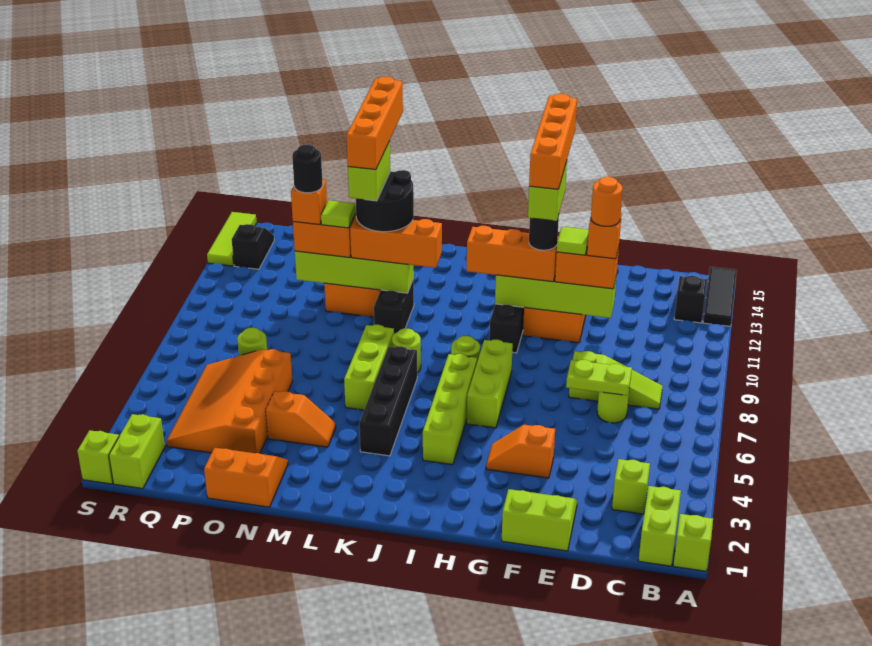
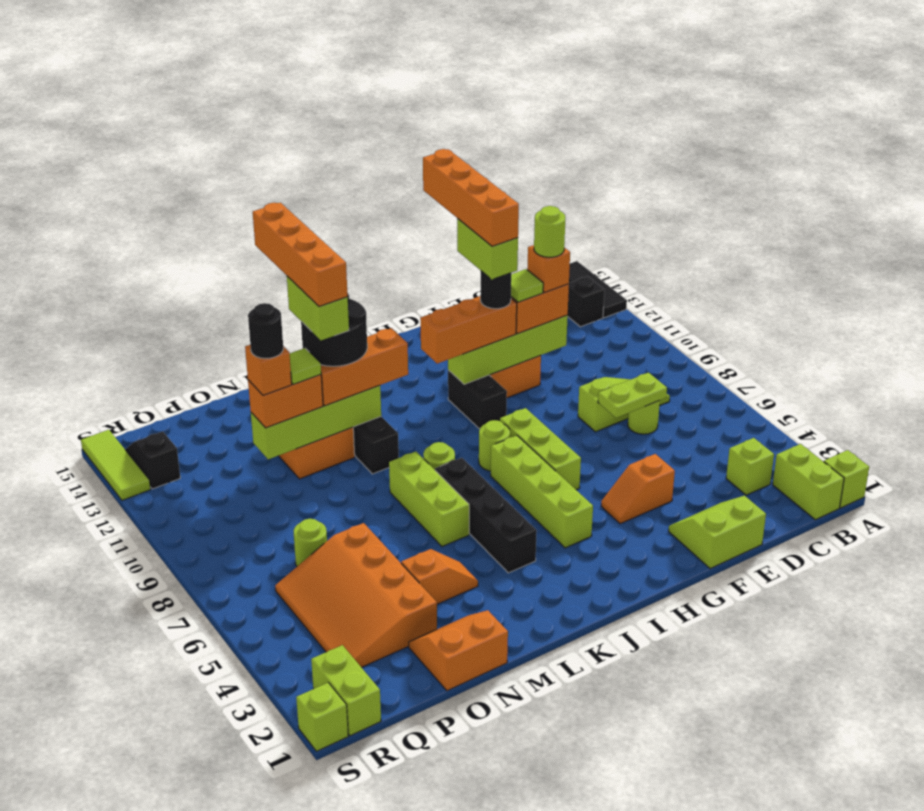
orange round brick E11 level 5 -> lime round brick E11 level 5

